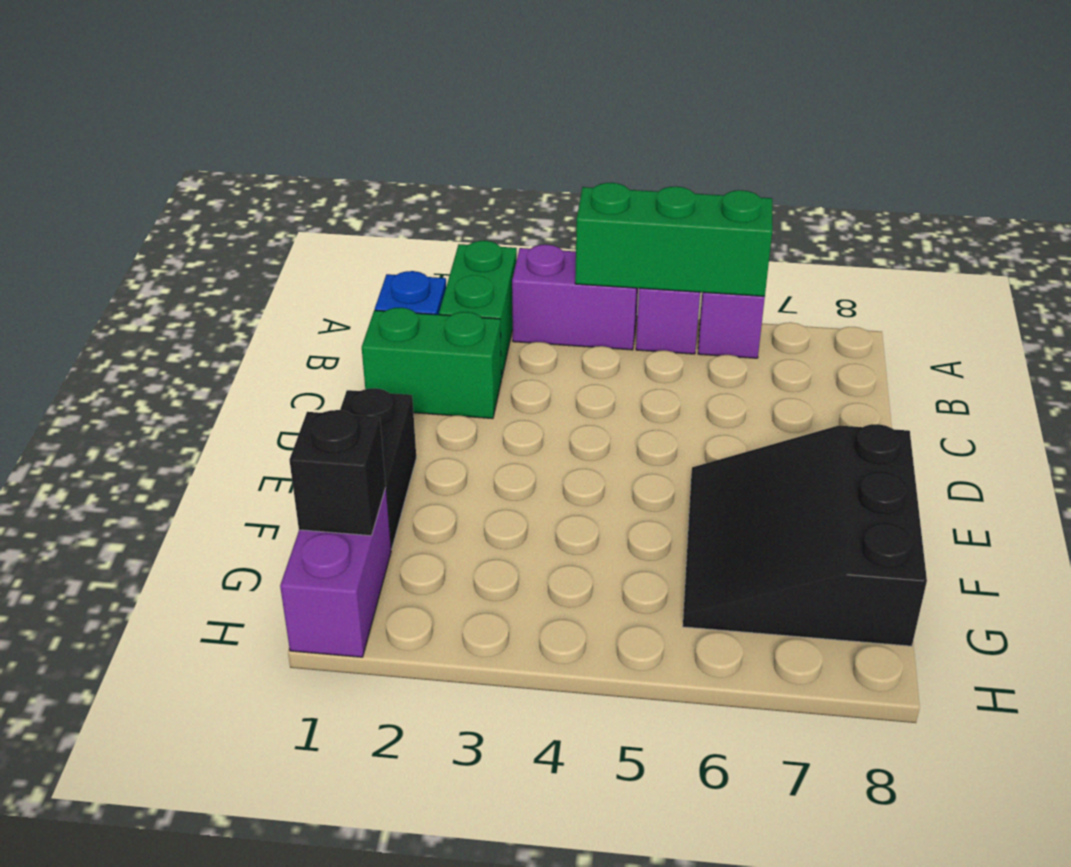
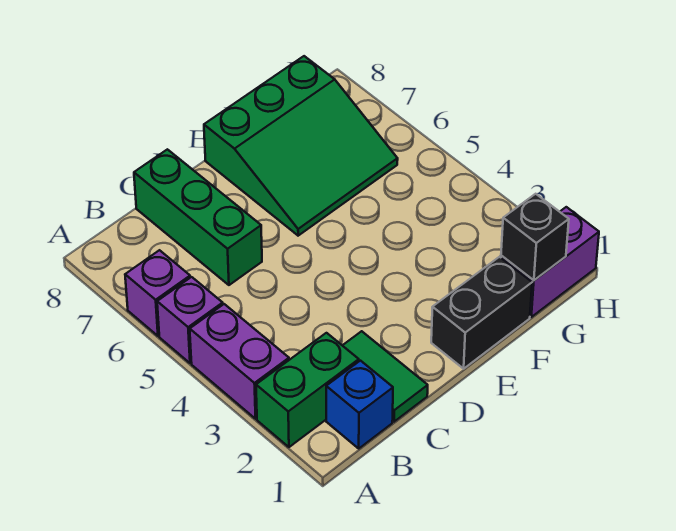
green brick A4:A6 level 2 -> green brick C6:C8 level 1
green brick C1:C2 level 1 -> green tile C1:C2 level 1
black slope E6:G8 level 1 top 8 -> green slope E6:G8 level 1 top 8

